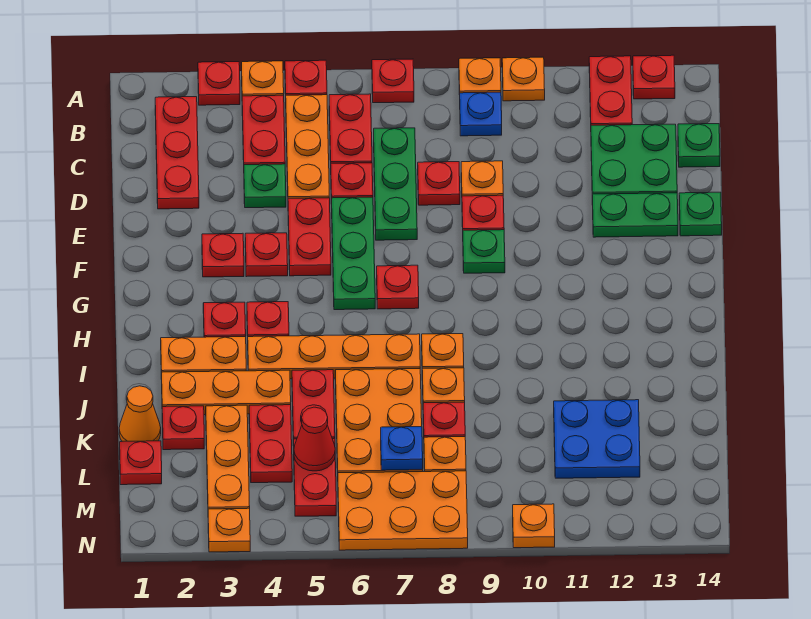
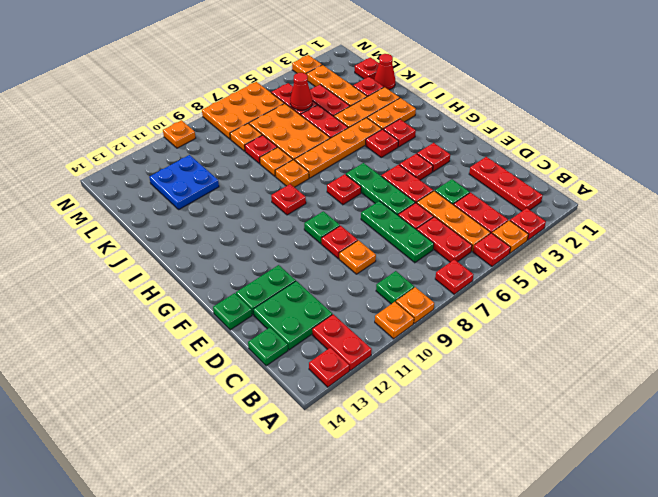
blue plate B9 level 1 -> green plate B9 level 1
red plate D8 level 1 -> red plate H9 level 1
orange cone K1 level 1 -> red cone K1 level 1
blue plate L7 level 2 -> none

